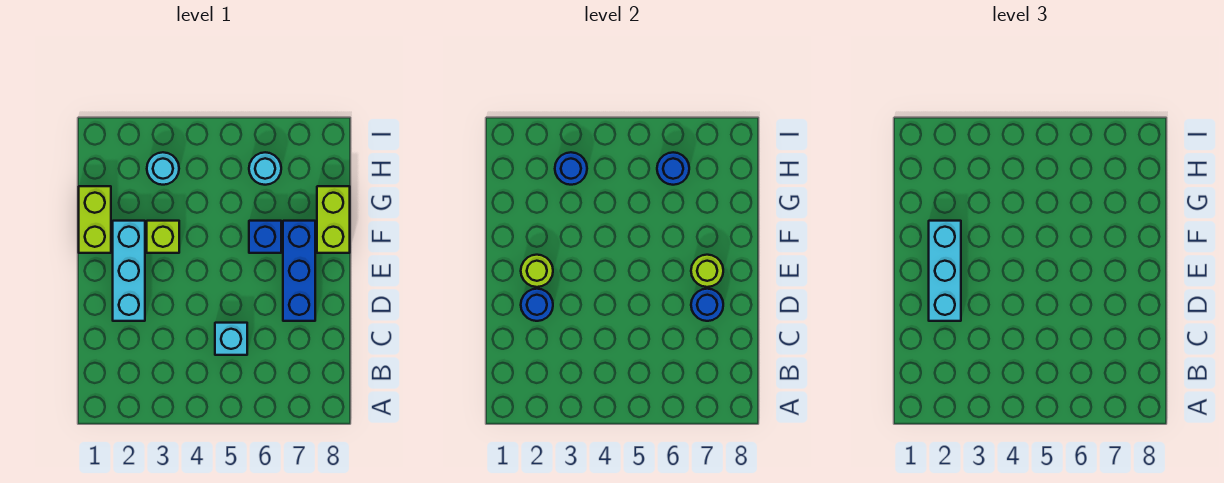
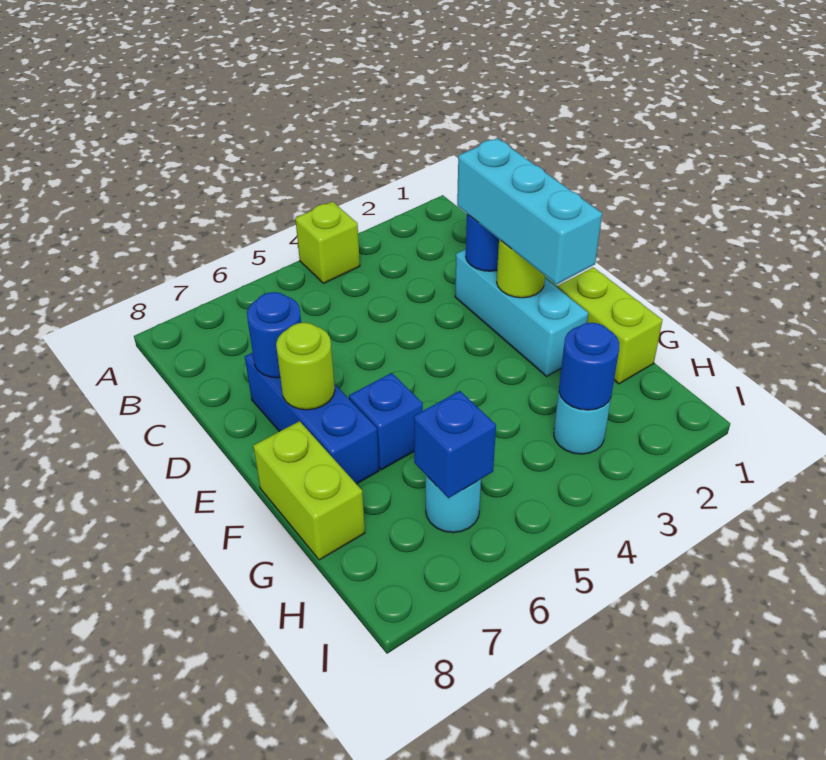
cyan brick C5 level 1 -> none
lime brick F3 level 1 -> lime brick A4 level 1
blue round brick H6 level 2 -> blue brick H6 level 2

